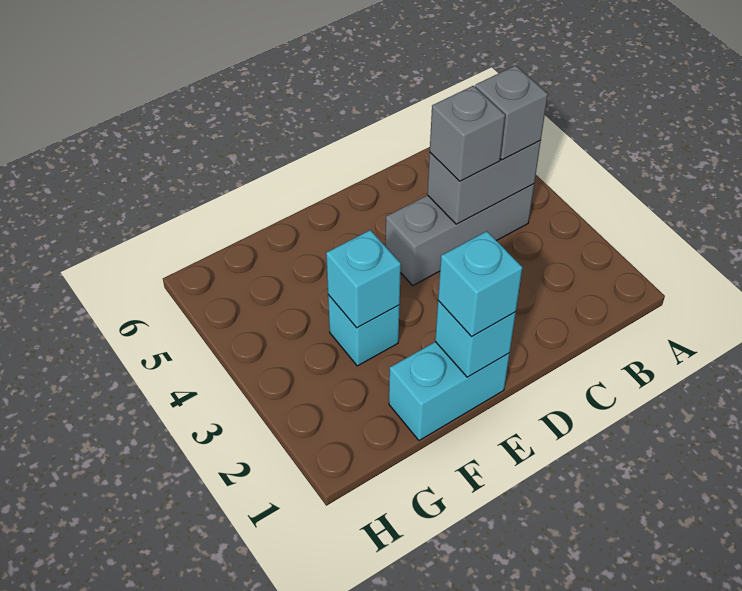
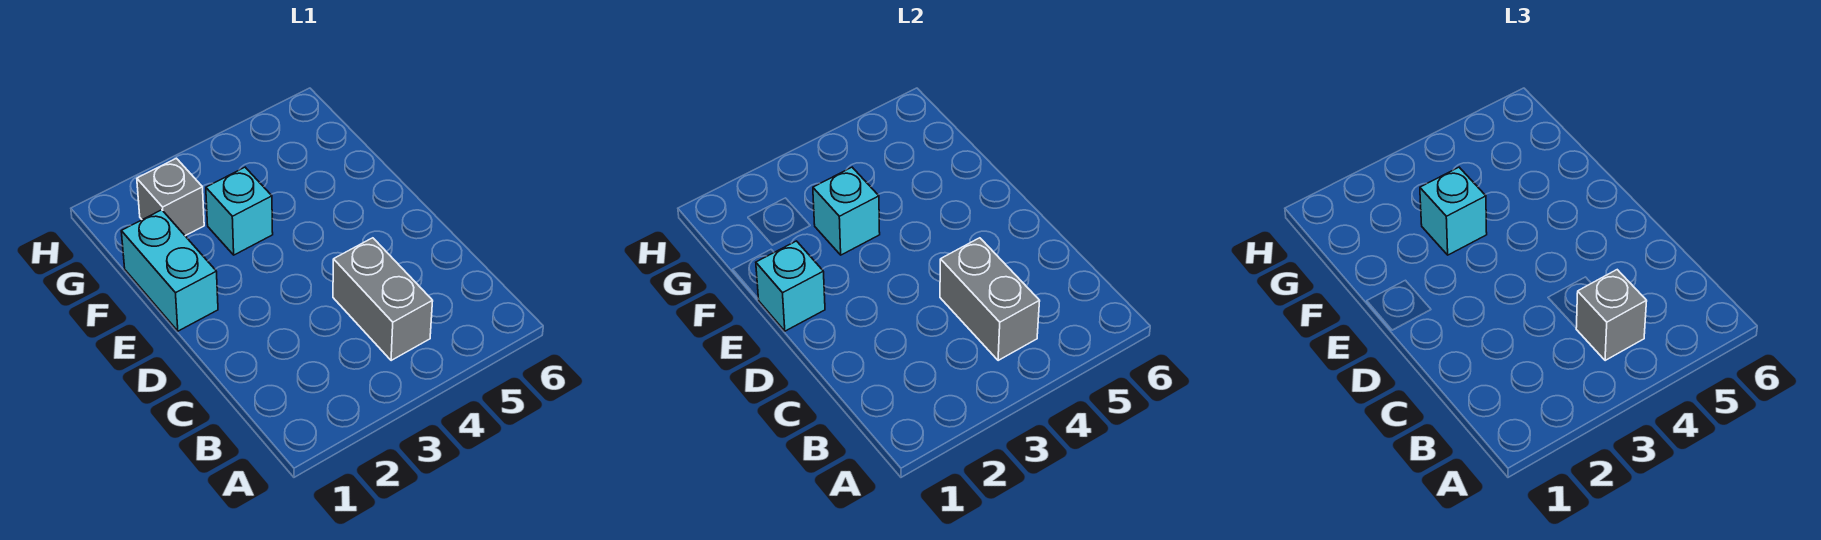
grey brick B4:D4 level 1 -> grey brick B4:C4 level 1
grey brick C4 level 3 -> grey brick G2 level 1
cyan brick E1 level 3 -> cyan brick F3 level 3

